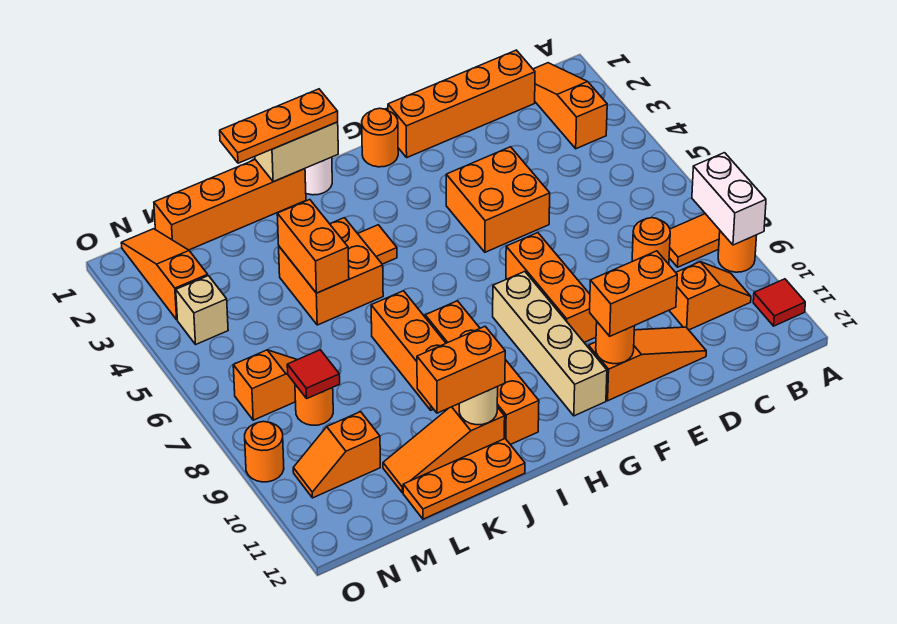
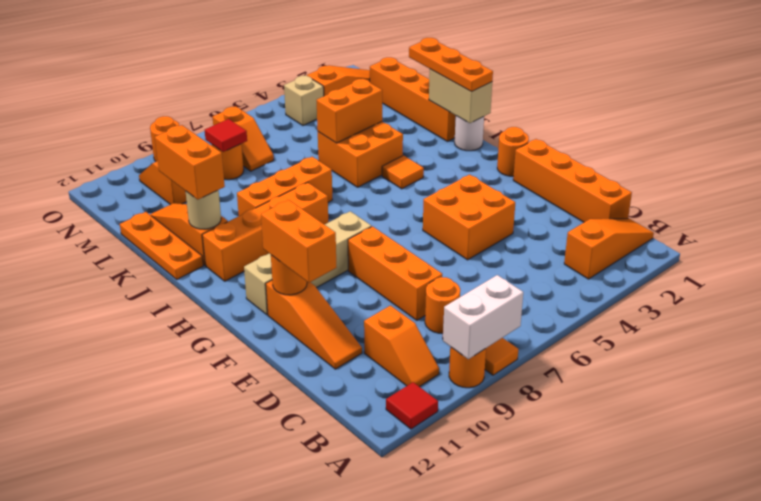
orange brick F7:F9 level 1 -> orange brick D8:F8 level 1

